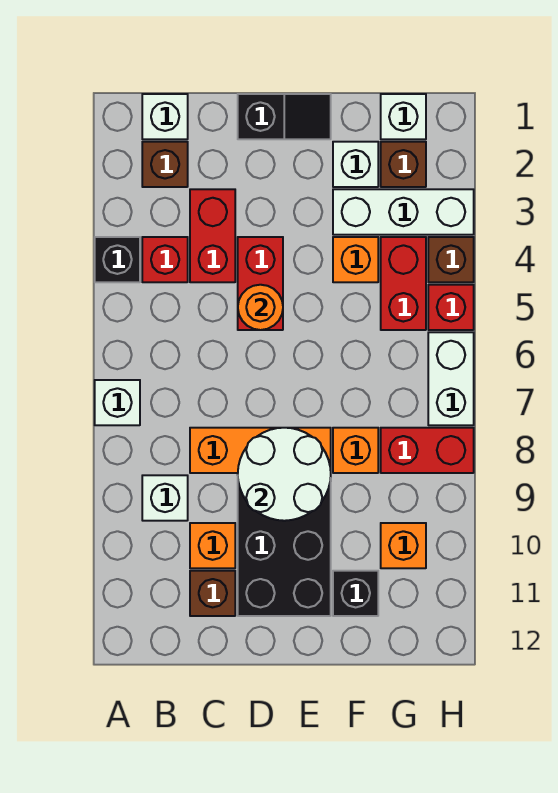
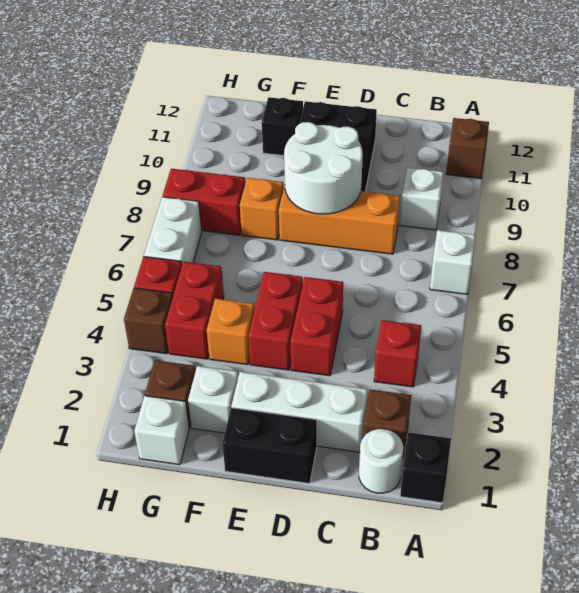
black brick A4 level 1 -> black brick A1 level 1
white brick B1 level 1 -> white round brick B1 level 1
red brick C3:C4 level 1 -> red brick E4:E5 level 1
orange brick C10 level 1 -> none
brown brick C11 level 1 -> brown brick A11 level 1
black slope D1:E1 level 1 top D -> black brick D1:E1 level 1
orange round brick D5 level 2 -> none
white brick F3:H3 level 1 -> white brick C2:E2 level 1
orange brick G10 level 1 -> none

